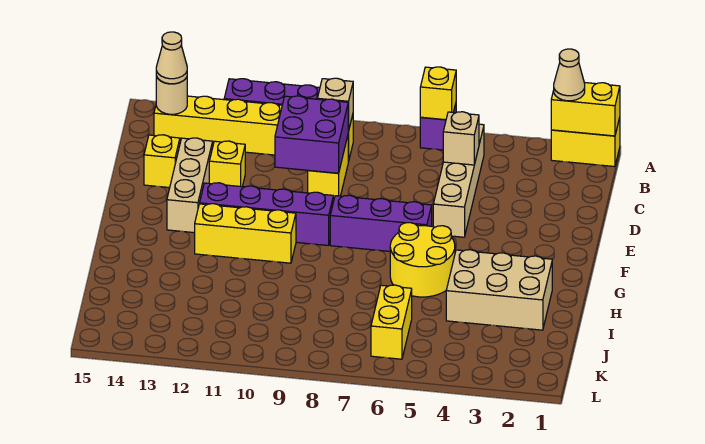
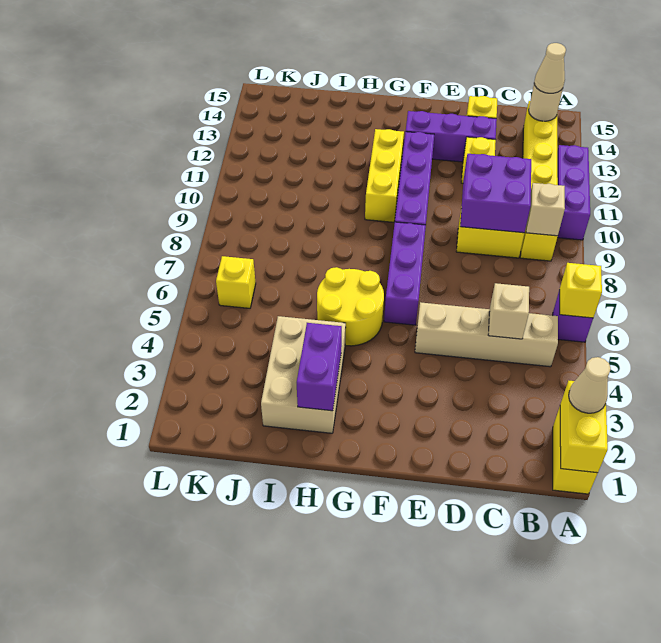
tan brick D13:F13 level 1 -> purple brick D13:F13 level 1
none -> purple brick H2:H3 level 2
yellow brick J6:K6 level 1 -> yellow brick K6 level 1

